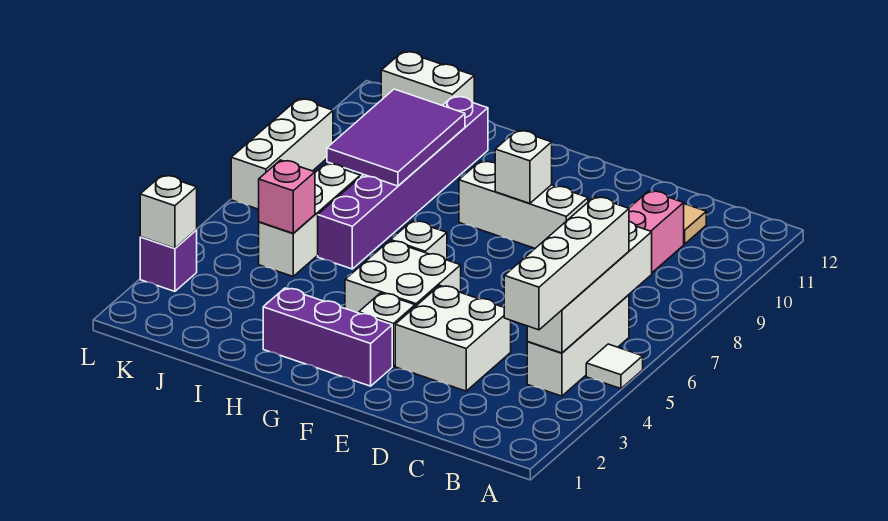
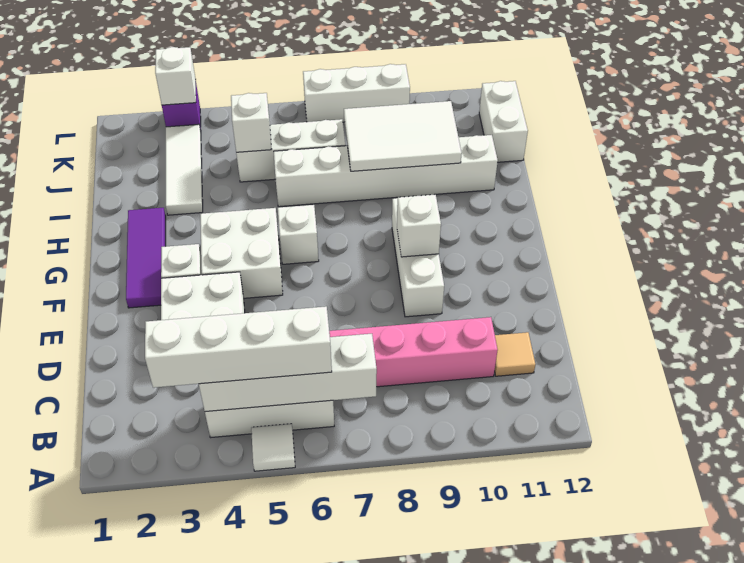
purple brick F2:H2 level 1 -> purple tile F2:H2 level 1
none -> white tile I3:K3 level 1
purple brick I6:I11 level 1 -> white brick I6:I11 level 1
purple tile I8:J10 level 2 -> white tile I8:J10 level 2
pink brick J5 level 2 -> white brick J5 level 2

